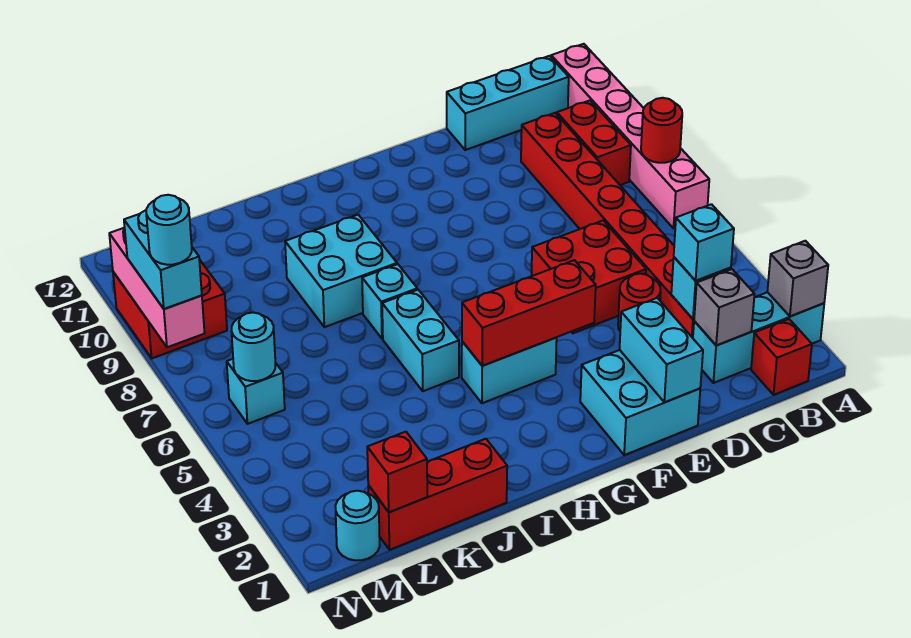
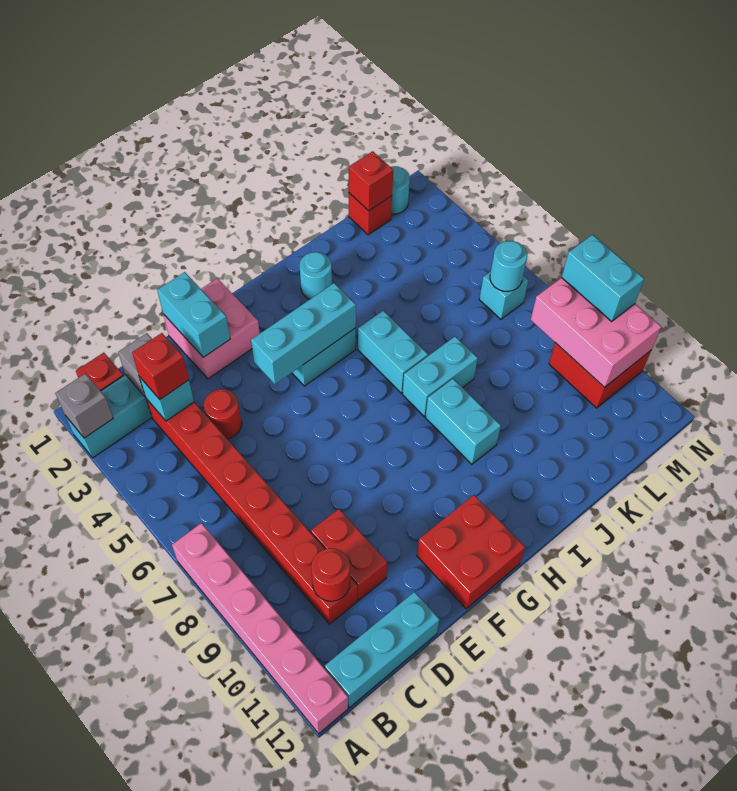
red round brick A8 level 2 -> red round brick C10 level 2
red brick B9:B10 level 1 -> red brick D9:D10 level 1
cyan brick C3 level 3 -> red brick C3 level 3
red brick D5:E6 level 1 -> red brick F11:G12 level 1
cyan brick E1:F2 level 1 -> pink brick E1:F2 level 1
red brick F4:H4 level 2 -> cyan brick F4:H4 level 2
cyan brick I7 level 1 -> cyan brick I7:J7 level 1
cyan brick I8:J9 level 1 -> cyan brick I8:I9 level 1
red brick J1:L1 level 1 -> red brick L1 level 1
pink brick N8:N10 level 2 -> pink brick M8:N10 level 2
cyan round brick N8 level 4 -> cyan round brick I2 level 1

